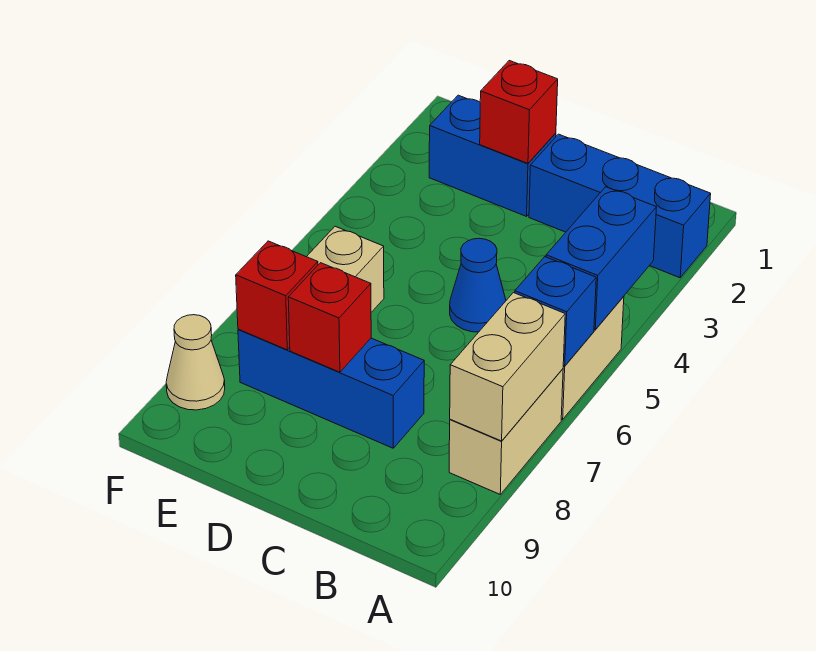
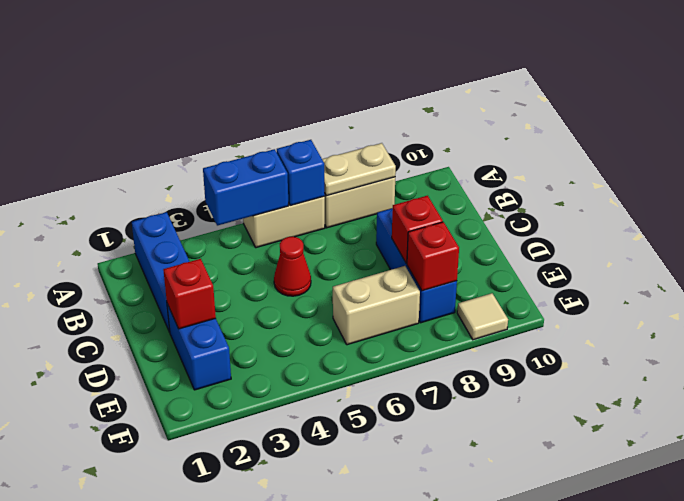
tan brick A7:A8 level 2 -> tan plate A7:A8 level 2
blue cone C5 level 1 -> red cone C5 level 1
tan cone F9 level 1 -> tan tile F9 level 1

